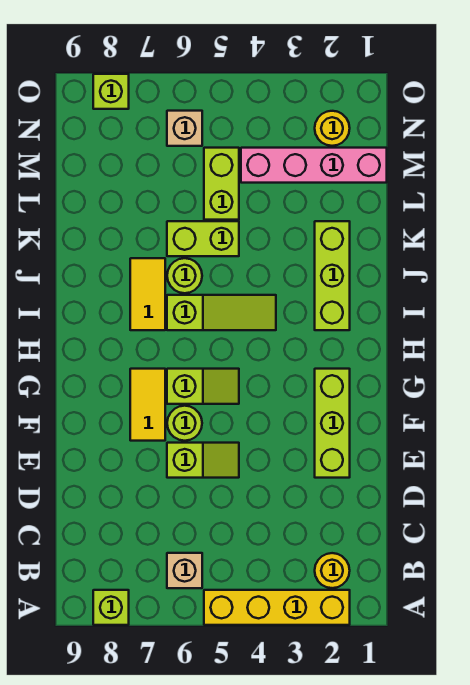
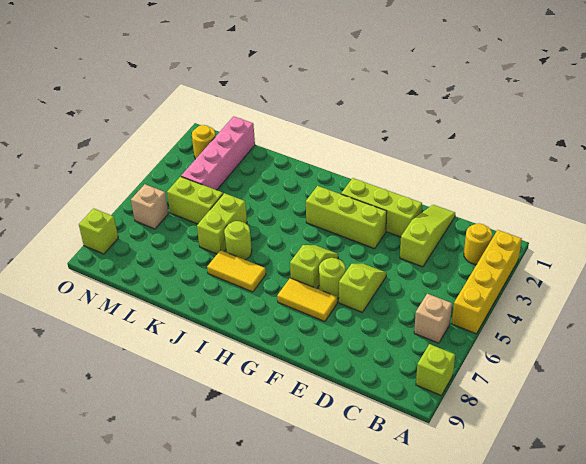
lime brick I2:K2 level 1 -> lime brick F3:H3 level 1
lime slope I4:I6 level 1 top 6 -> lime slope D1:D3 level 1 top 3

